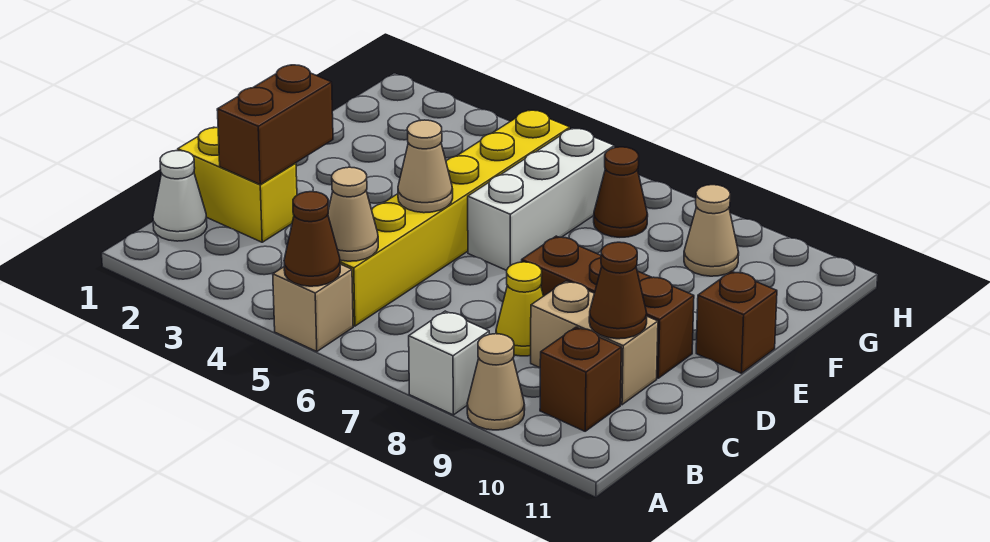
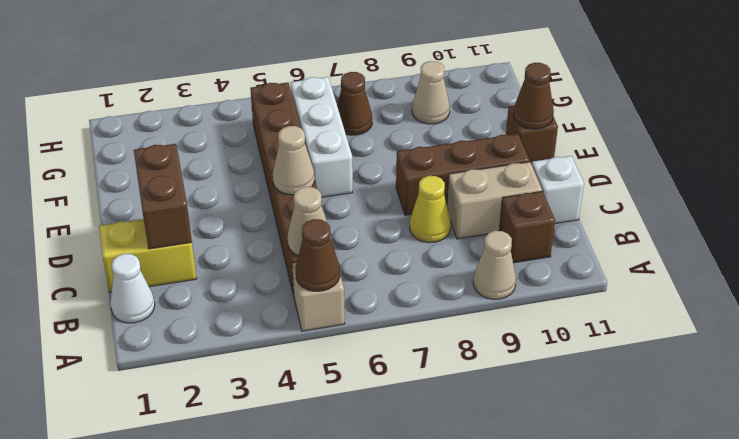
white brick A8 level 1 -> white brick C11 level 1
yellow brick B5:G5 level 1 -> brown brick B5:G5 level 1
brown cone C10 level 2 -> brown cone E11 level 2

